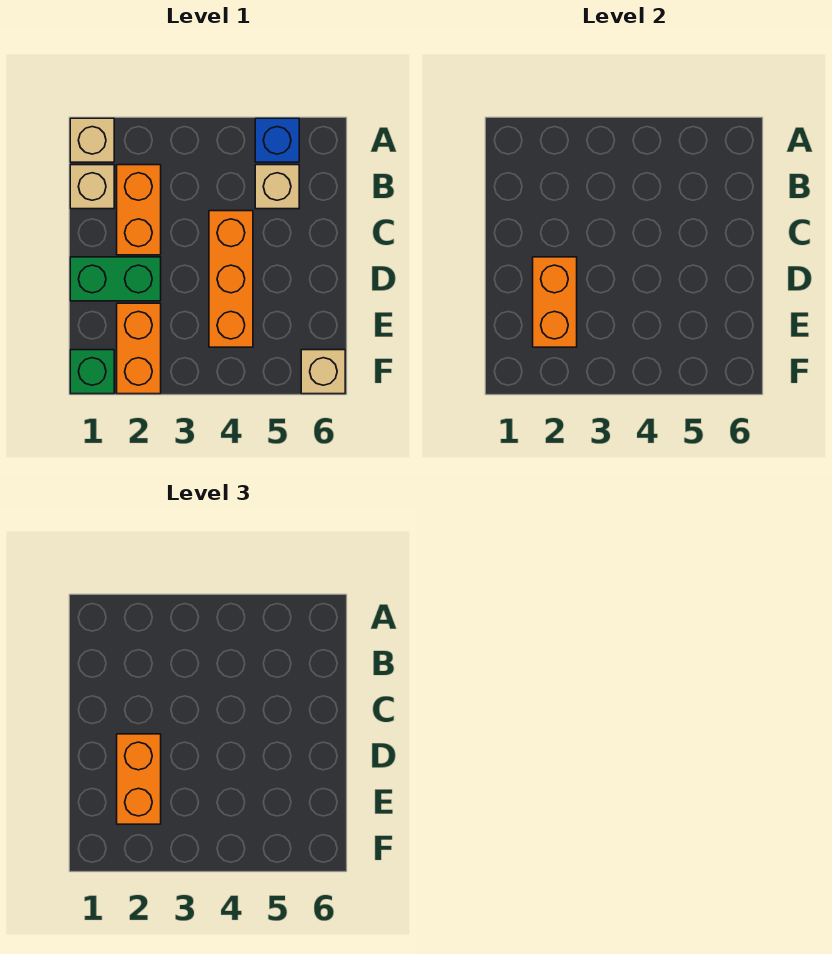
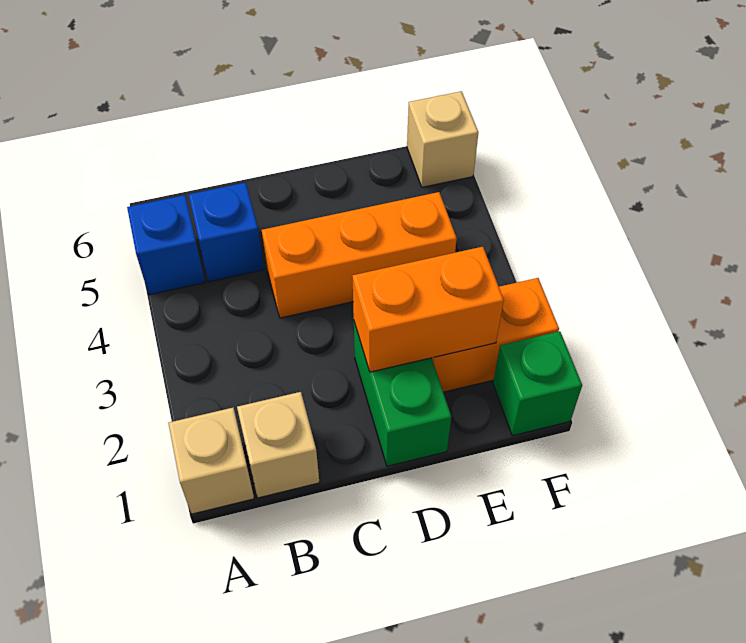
orange brick B2:C2 level 1 -> none
tan brick B5 level 1 -> blue brick B5 level 1
orange brick D2:E2 level 3 -> none

